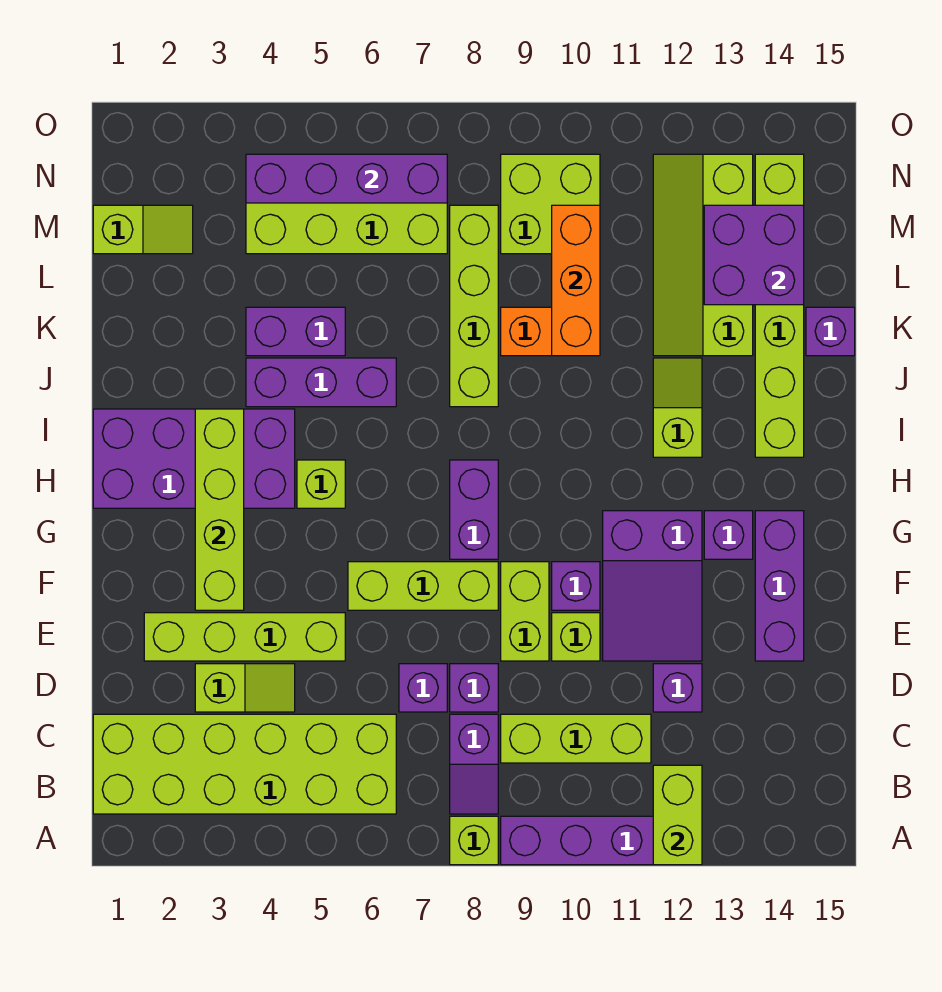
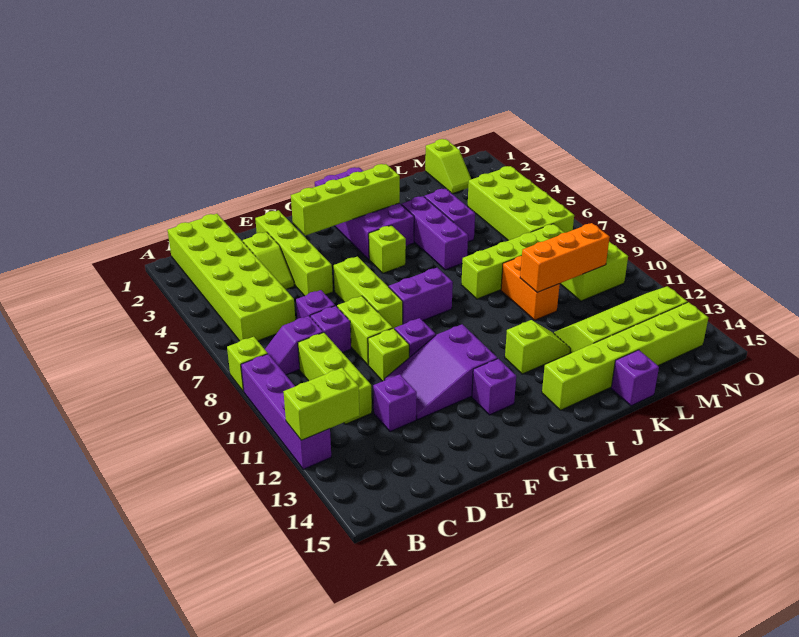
lime brick E9:F9 level 1 -> lime brick E8:E9 level 1
purple brick E14:G14 level 1 -> none
purple brick L13:M14 level 2 -> none
purple brick N4:N7 level 2 -> none

